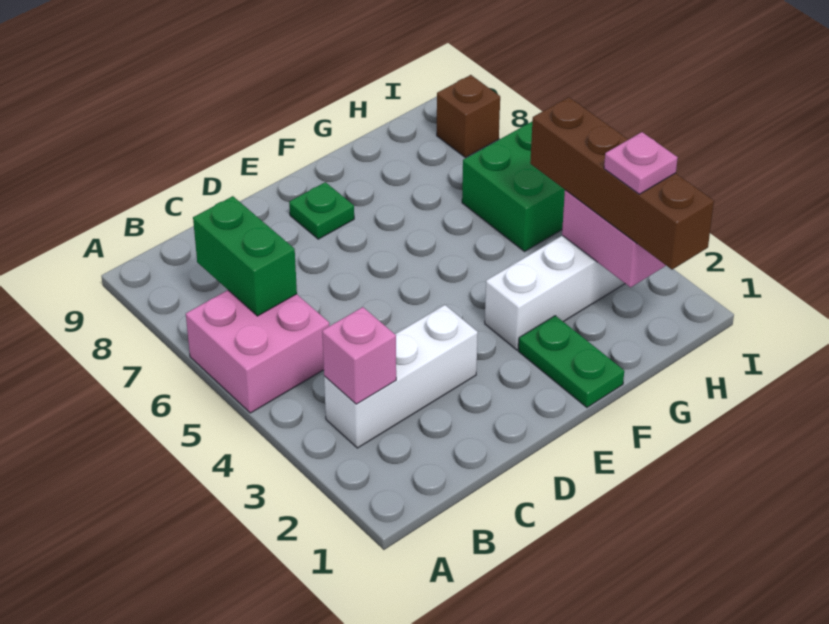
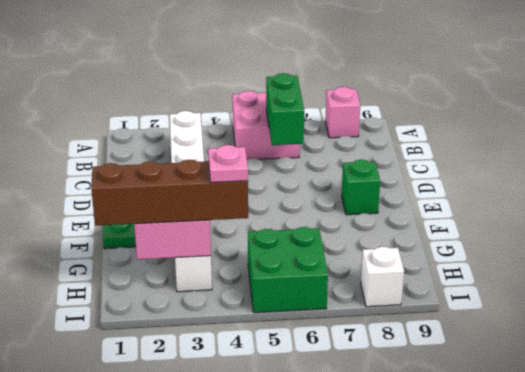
pink brick B3 level 2 -> pink brick A8 level 1
green brick B6:B7 level 2 -> green brick B6:C6 level 2
green plate E8 level 1 -> green brick E8 level 1
pink plate H2 level 4 -> pink plate H4 level 4
brown brick I8 level 1 -> white brick I8 level 1

